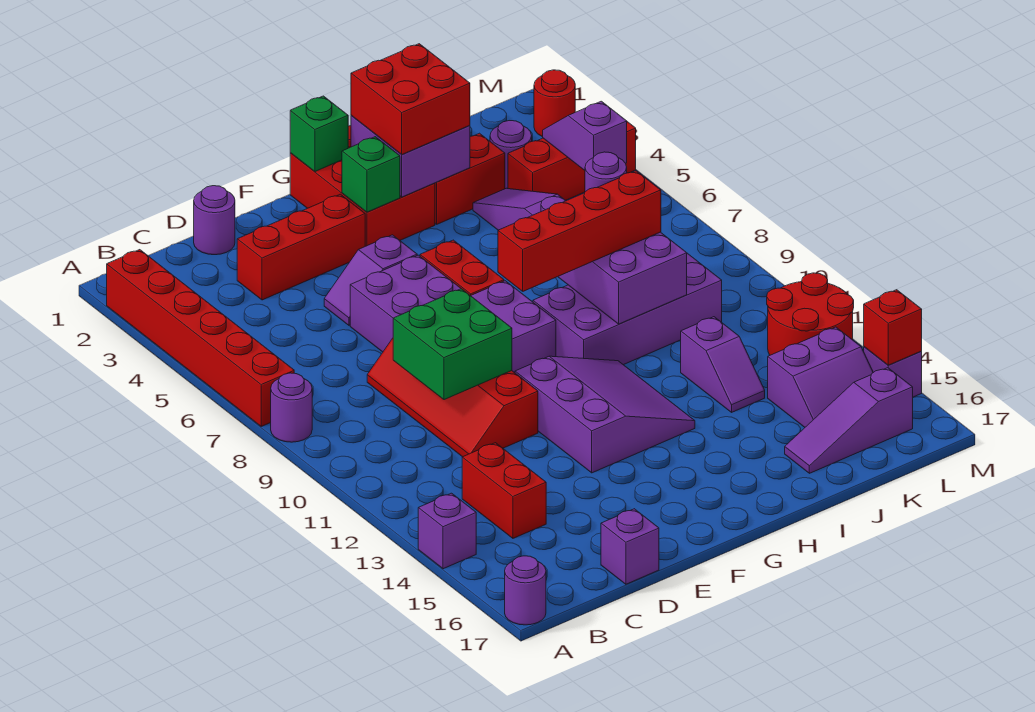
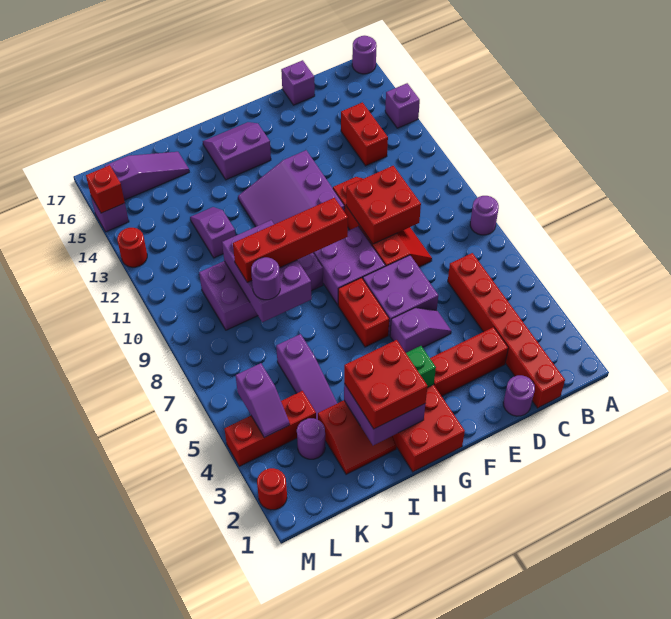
red brick A2:A7 level 1 -> red brick C1:C6 level 1
green brick D9:E10 level 2 -> red brick D9:E10 level 2
green brick G1 level 2 -> none
purple slope K14:L15 level 1 top 14 -> purple slope G15:H16 level 1 top 15
red round brick L12:M13 level 1 -> red round brick M13 level 1

